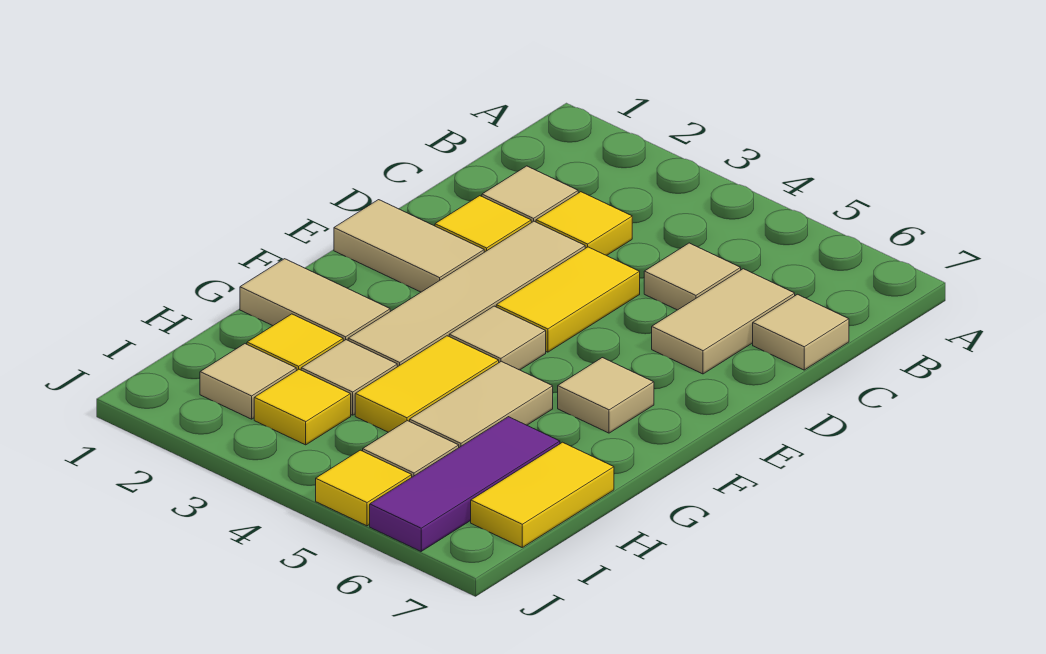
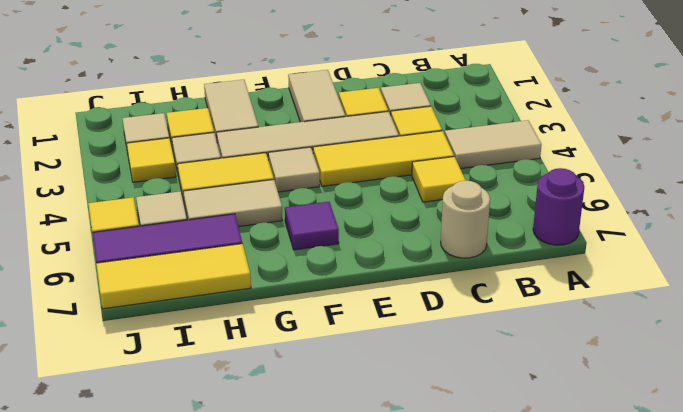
none -> purple round brick A7 level 1
tan tile C5 level 1 -> yellow tile C5 level 1
tan tile C6:D6 level 1 -> tan tile A4:B4 level 1
tan tile C7 level 1 -> tan round brick C7 level 1
yellow tile D4:E4 level 1 -> yellow tile C4:E4 level 1
tan tile F6 level 1 -> purple tile F6 level 1
yellow tile H7:I7 level 1 -> yellow tile H7:J7 level 1

